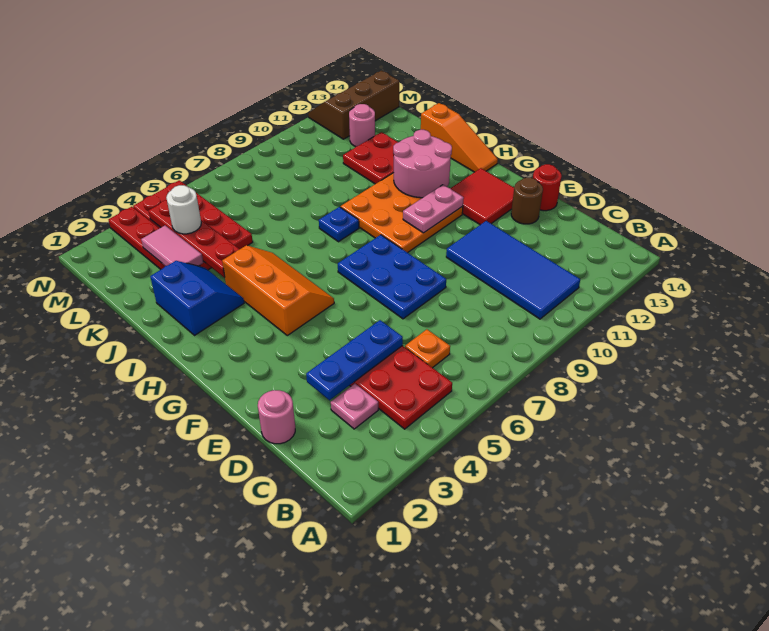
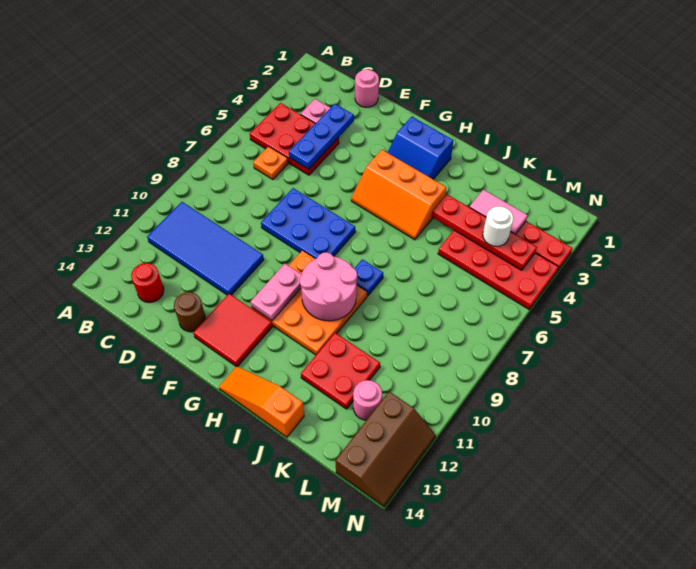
red round brick E14 level 1 -> red round brick C13 level 1
pink round brick H11:I12 level 2 -> pink round brick H9:I10 level 2
blue slope I2:J3 level 1 top 2 -> blue slope G2:H3 level 1 top 2

